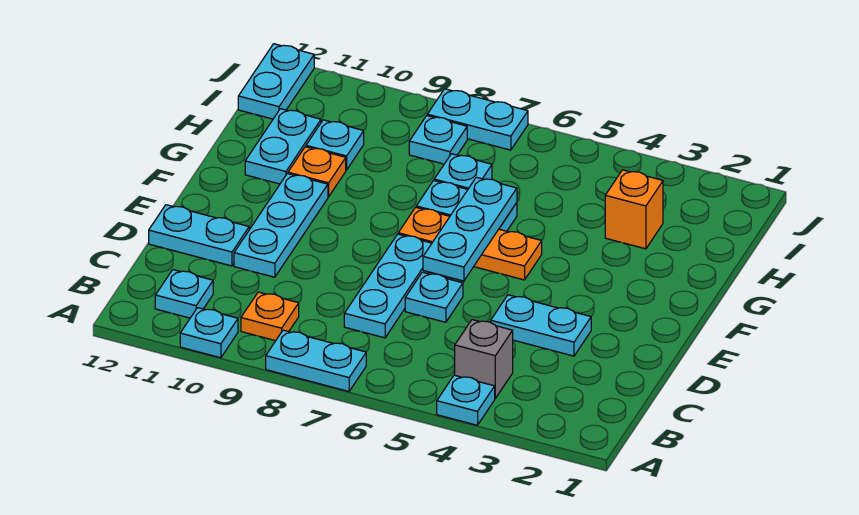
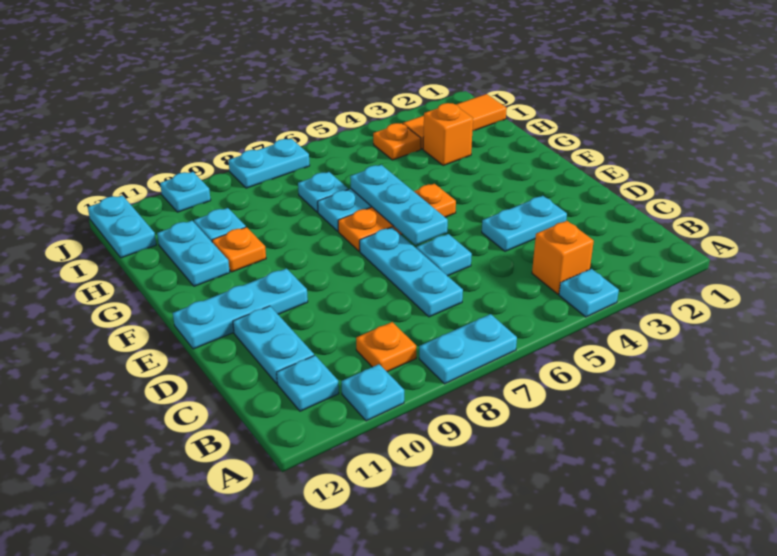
grey brick B4 level 1 -> orange brick B4 level 1
cyan plate D10:F10 level 1 -> cyan plate E10:E12 level 1
cyan plate D11:D12 level 1 -> cyan plate C11:D11 level 1
none -> orange tile I1:I3 level 1
none -> orange plate I4 level 1
cyan plate I8 level 1 -> cyan plate J10 level 1

